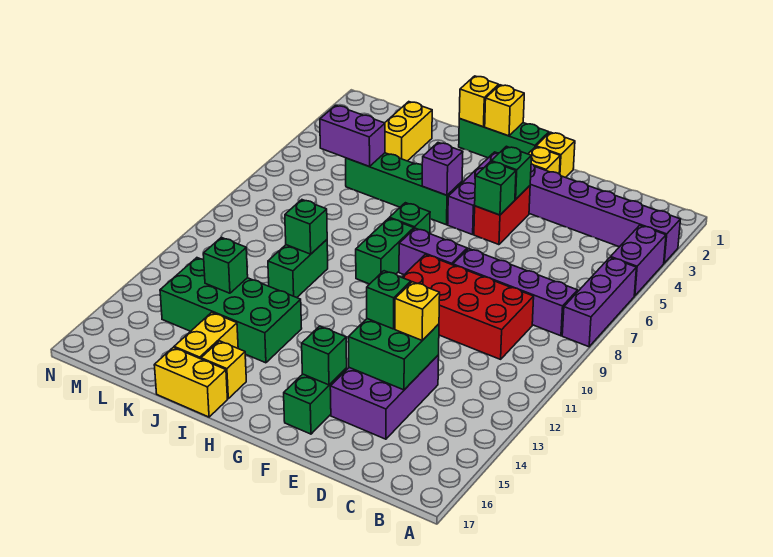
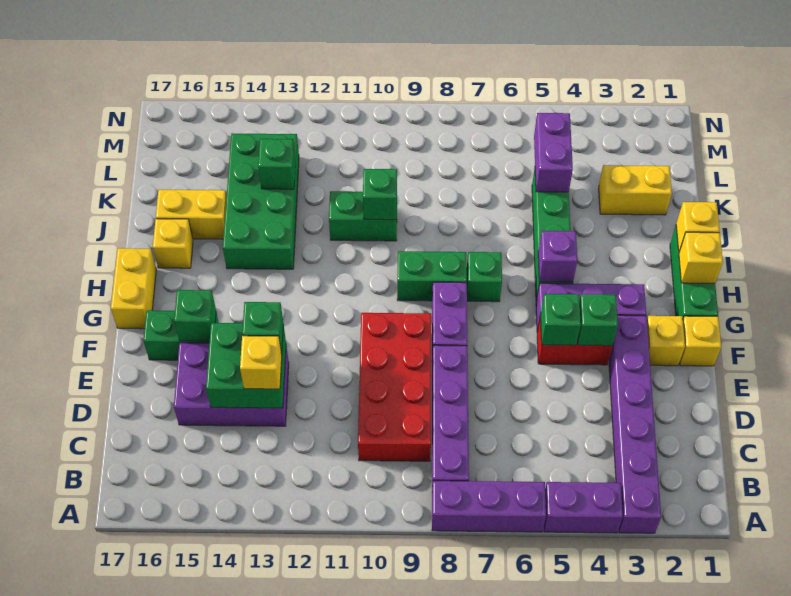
yellow brick I17:J17 level 1 -> yellow brick G17:H17 level 1

